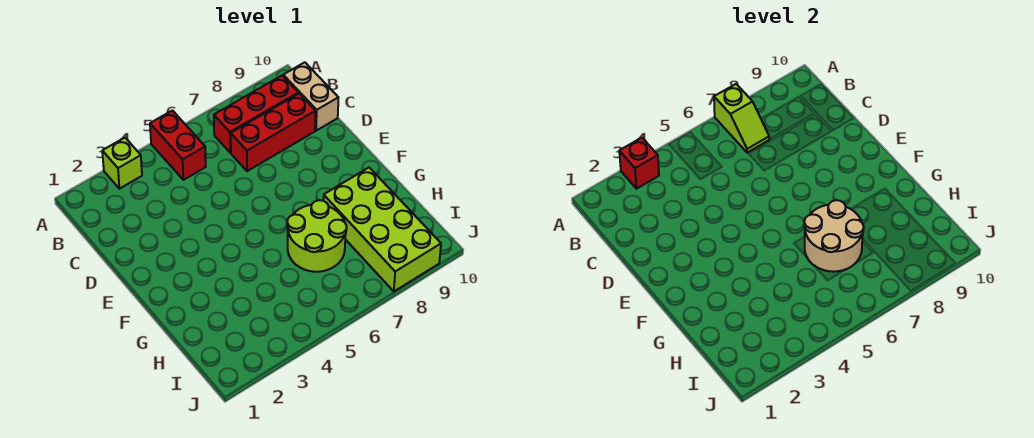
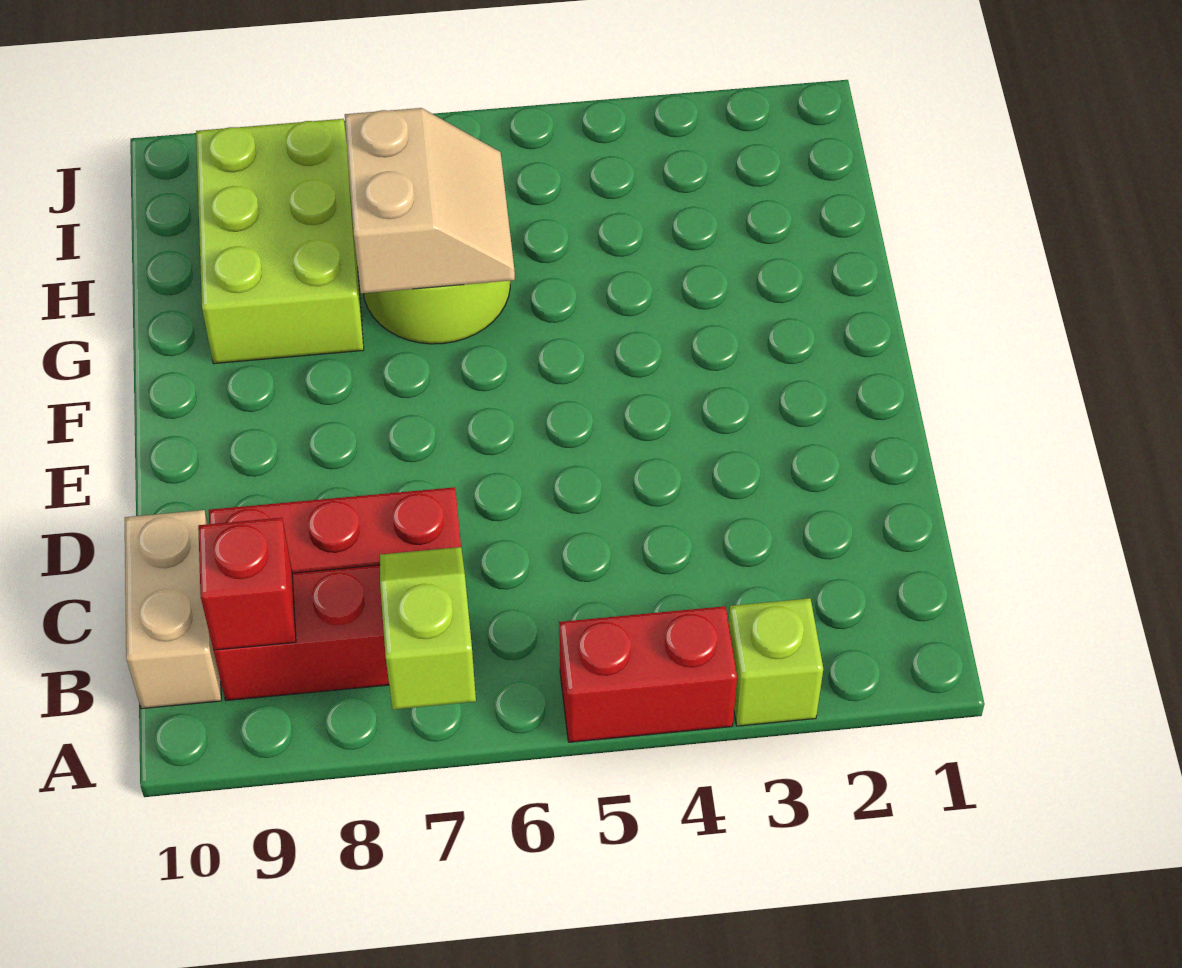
red brick A3 level 2 -> red brick B9 level 2
red brick A5:B5 level 1 -> red brick A4:A5 level 1
tan round brick G6:H7 level 2 -> tan slope G6:H7 level 2 top 7
lime brick G8:J9 level 1 -> lime brick G8:I9 level 1

